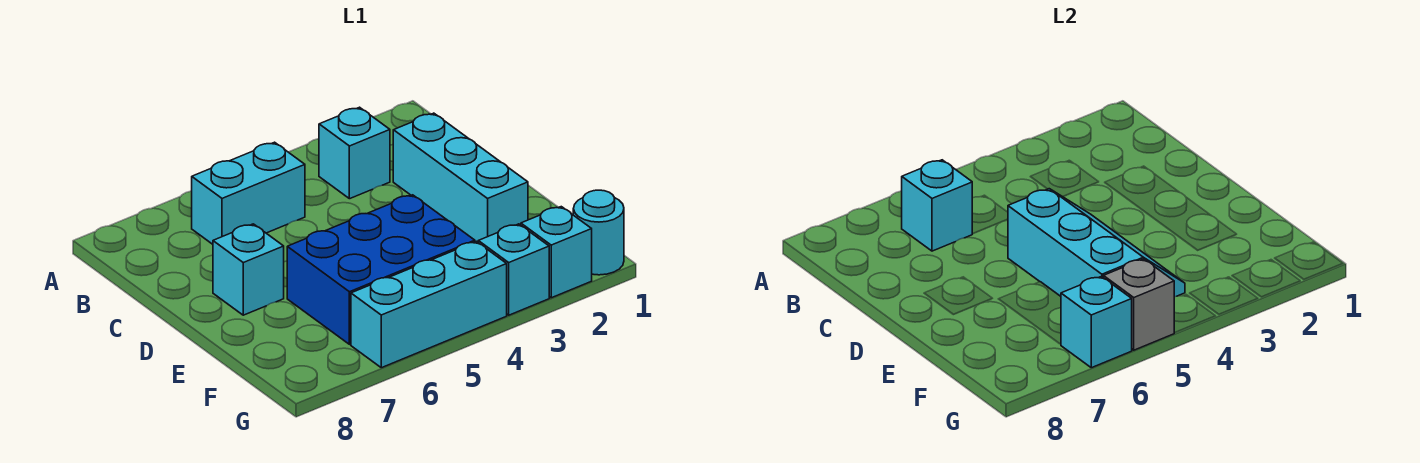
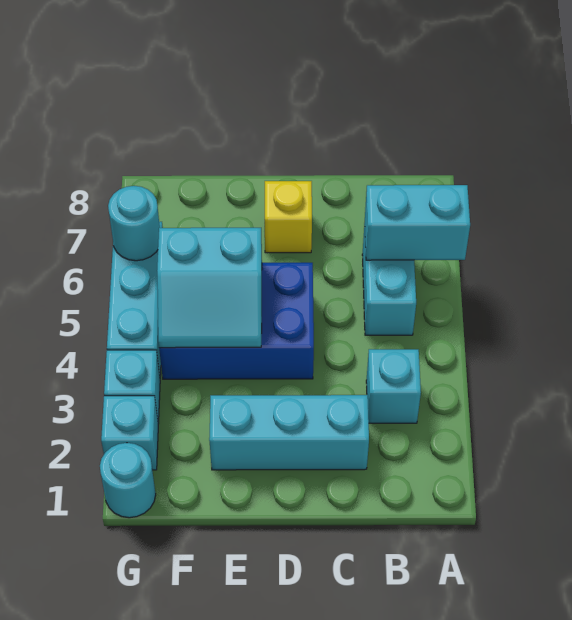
cyan brick B6 level 2 -> cyan brick A6:B6 level 2
cyan slope D4:F5 level 2 top 5 -> cyan slope E4:F5 level 2 top 5
cyan brick D7 level 1 -> yellow brick D7 level 1
blue brick E4:F6 level 1 -> blue brick D4:F5 level 1
grey brick G5 level 2 -> none
cyan brick G6 level 2 -> cyan round brick G6 level 2

